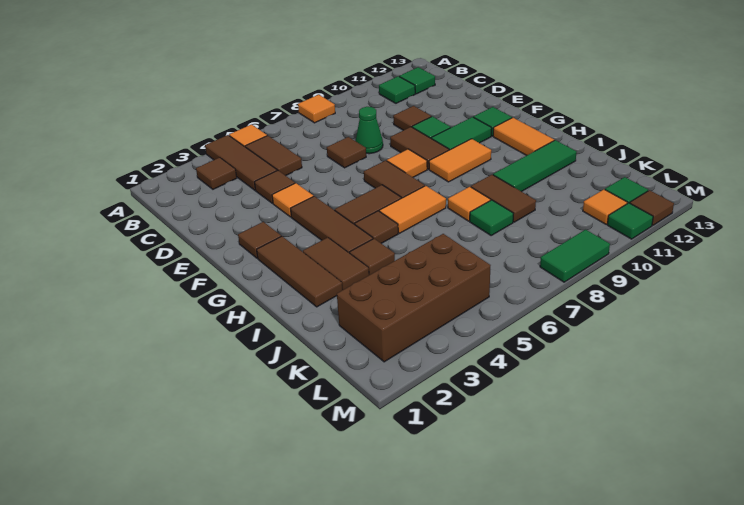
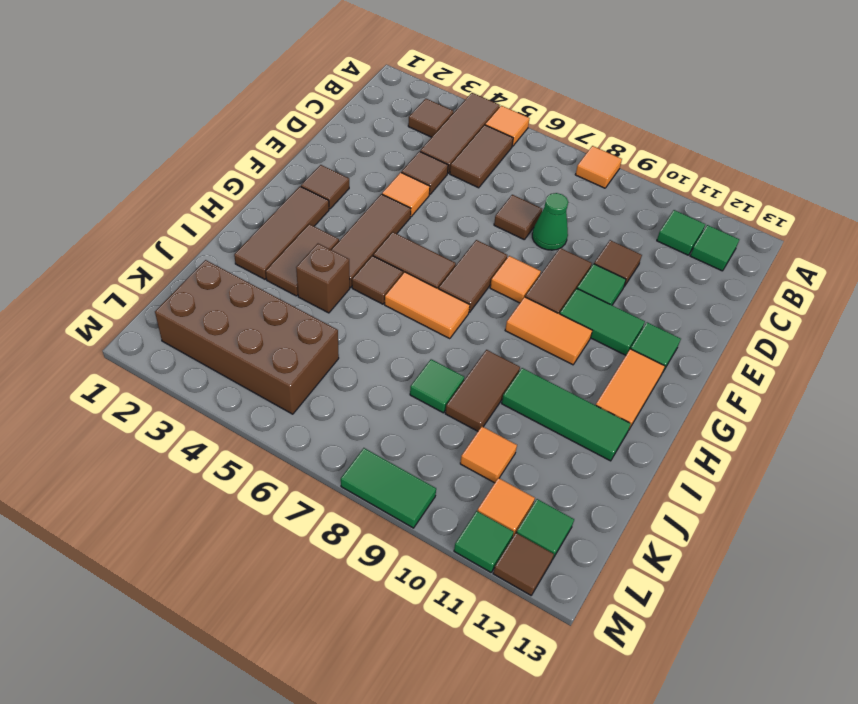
brown tile I4 level 1 -> brown brick I4 level 1
orange tile I8 level 1 -> orange tile K10 level 1

